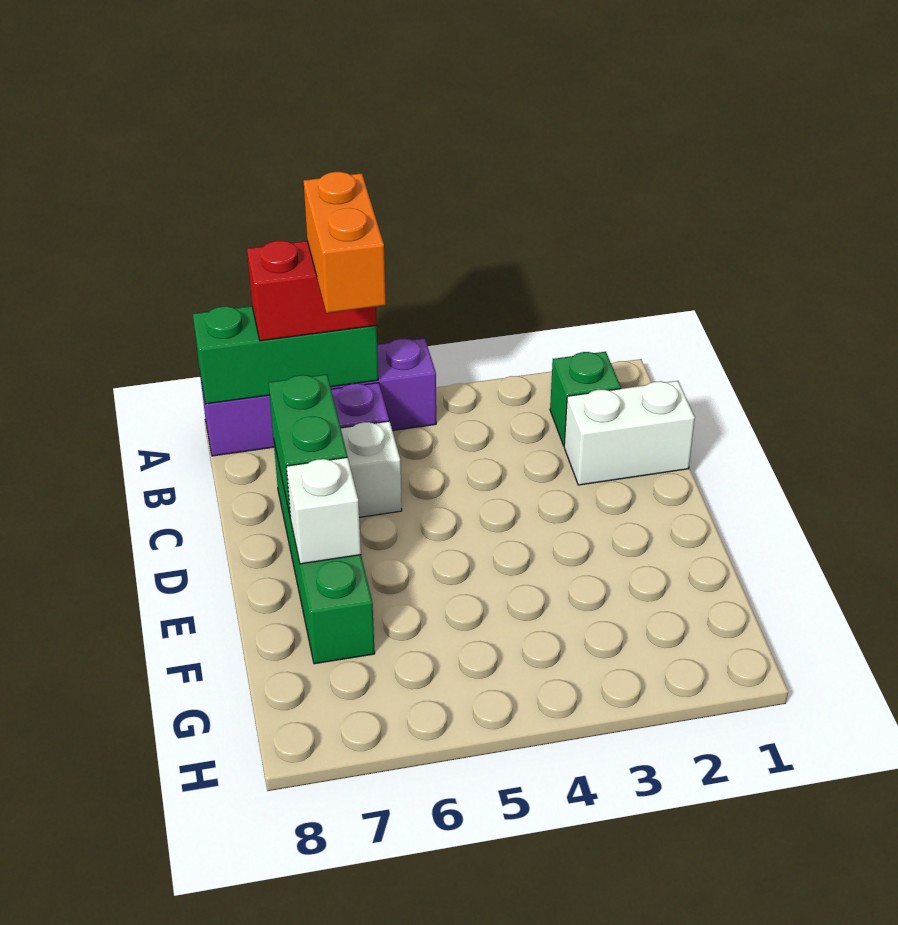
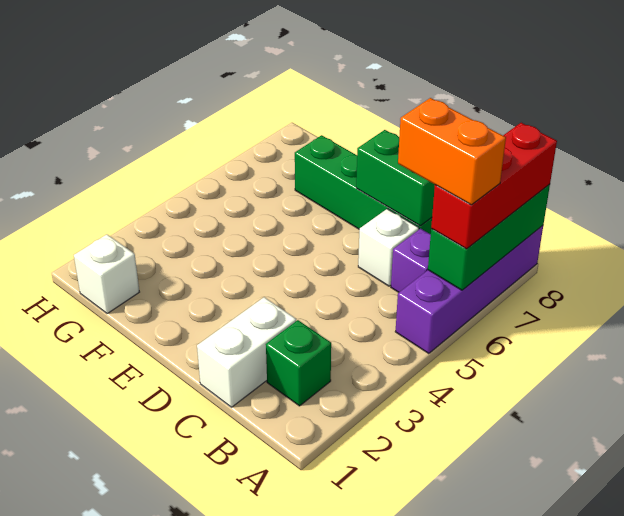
red brick A6:A7 level 3 -> red brick A6:A8 level 3
white brick E7 level 2 -> white brick G1 level 1

